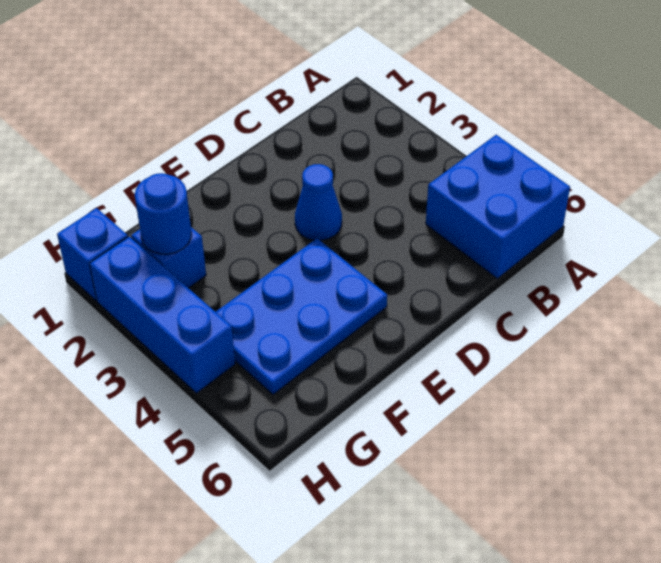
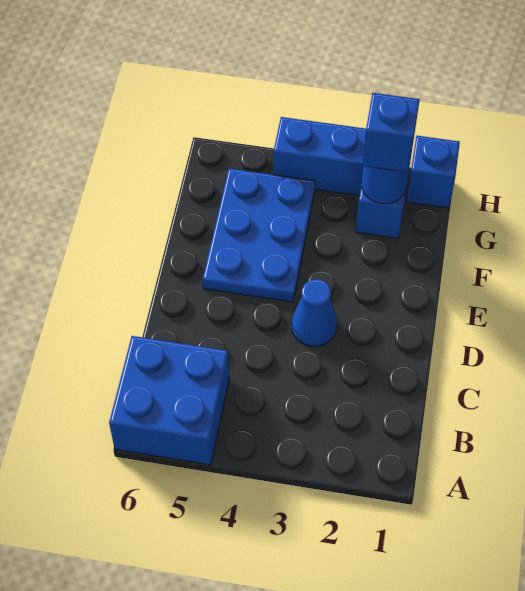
none -> blue brick G2 level 3

